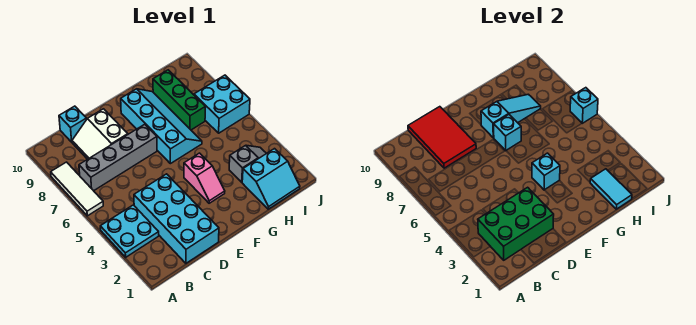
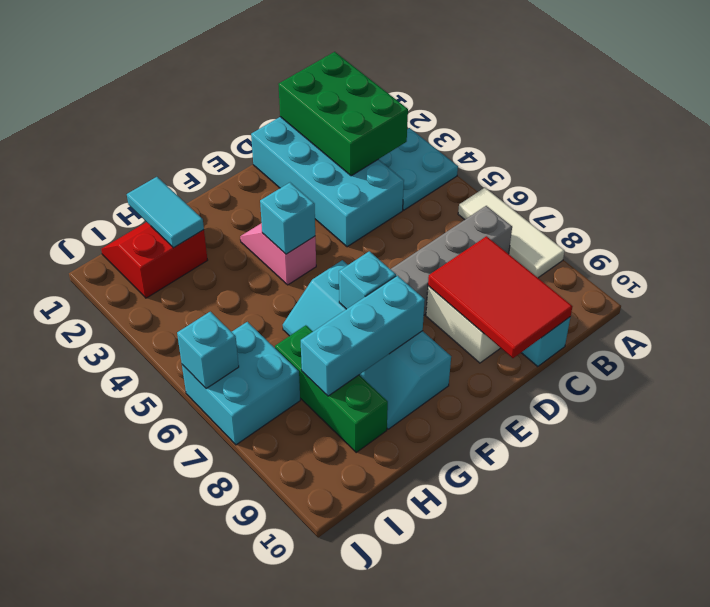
green brick B2:D3 level 2 -> green brick B1:C3 level 2
cyan slope F8:H8 level 2 top F -> cyan brick F8:H8 level 2
cyan slope H1:I2 level 1 top 2 -> red slope H1:I2 level 1 top 2
grey slope H3:I3 level 1 top H -> none

